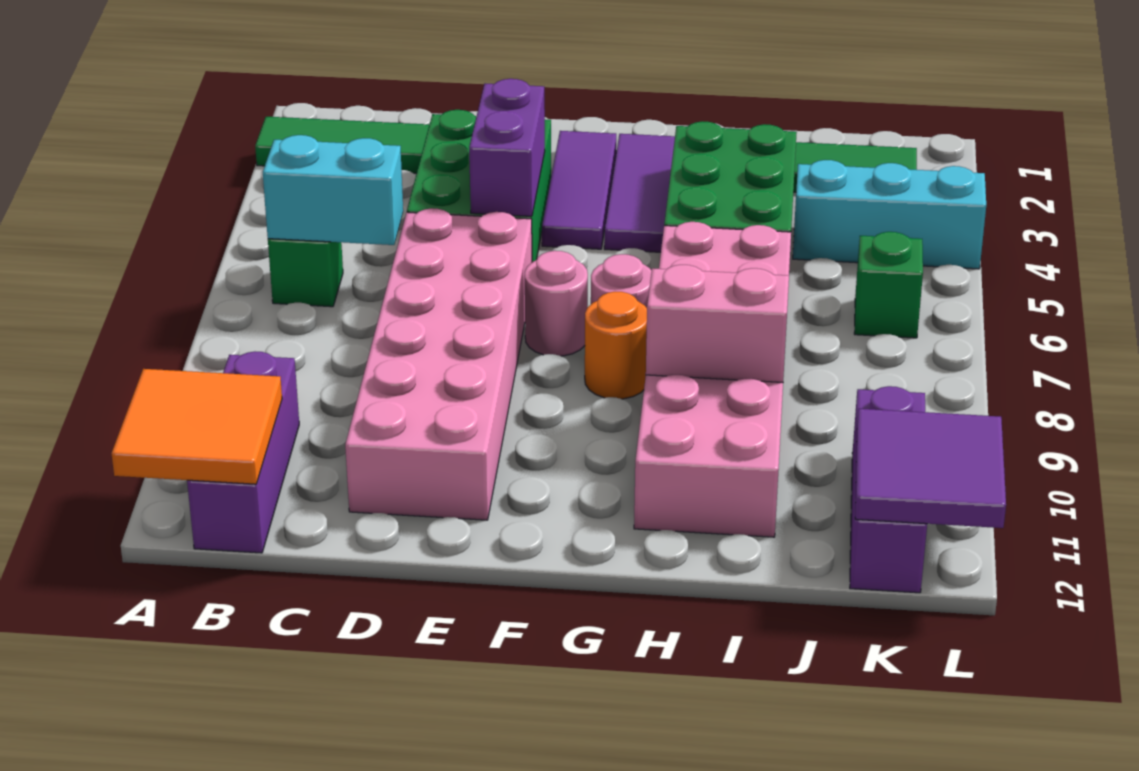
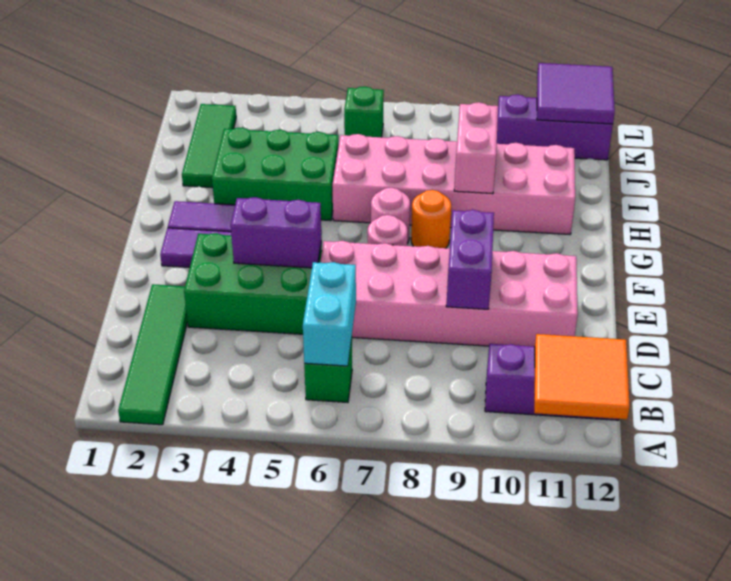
none -> purple brick D9:E9 level 2
cyan brick J4:L4 level 1 -> none

